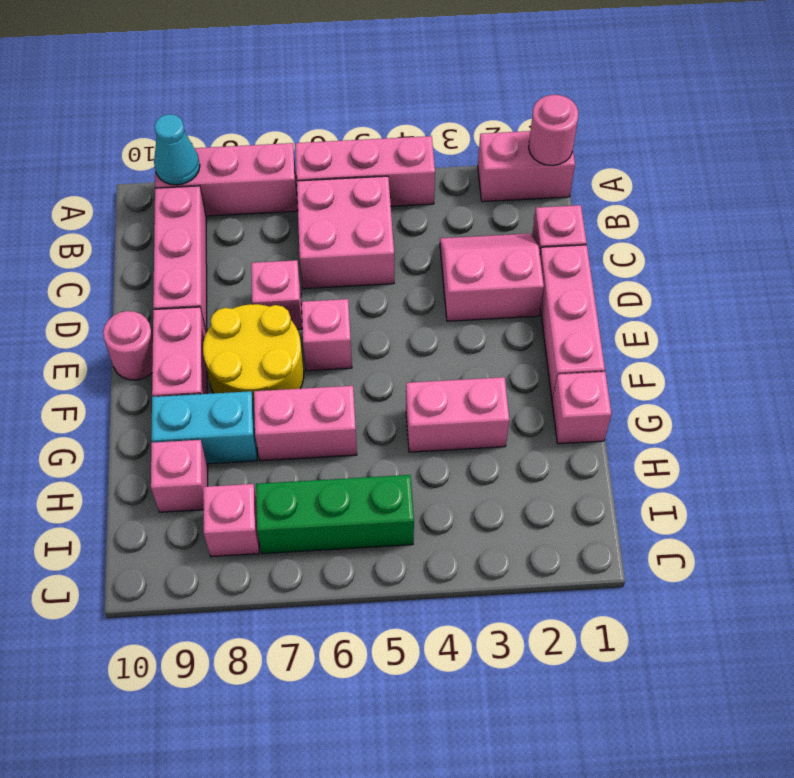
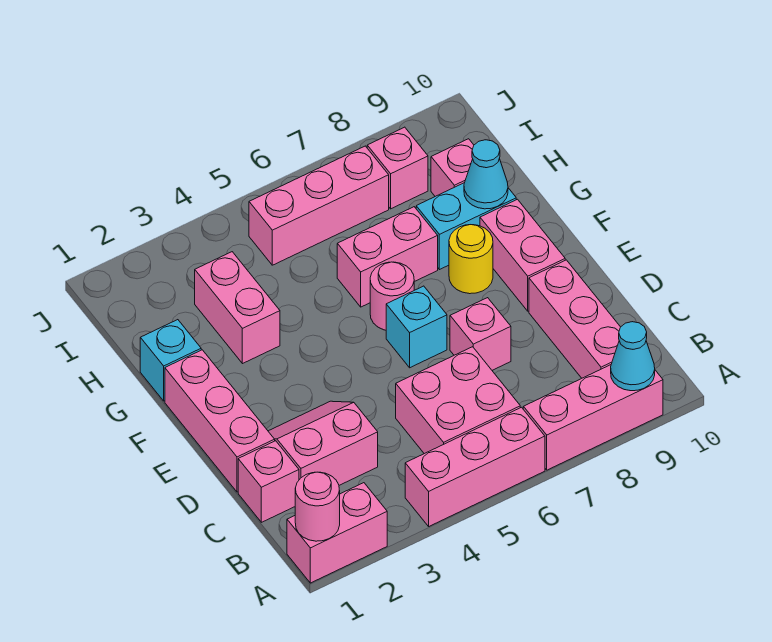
pink slope C2:D3 level 1 top D -> pink slope C2:D3 level 1 top C
pink brick E6 level 1 -> cyan brick E6 level 1
yellow round brick E7:F8 level 1 -> yellow round brick F8 level 1
pink round brick E10 level 1 -> pink round brick F6 level 1
pink brick G1 level 1 -> cyan brick G1 level 1
pink brick G3:G4 level 1 -> pink brick G3:H3 level 1
none -> cyan cone G9 level 2
green brick I5:I7 level 1 -> pink brick I5:I7 level 1

